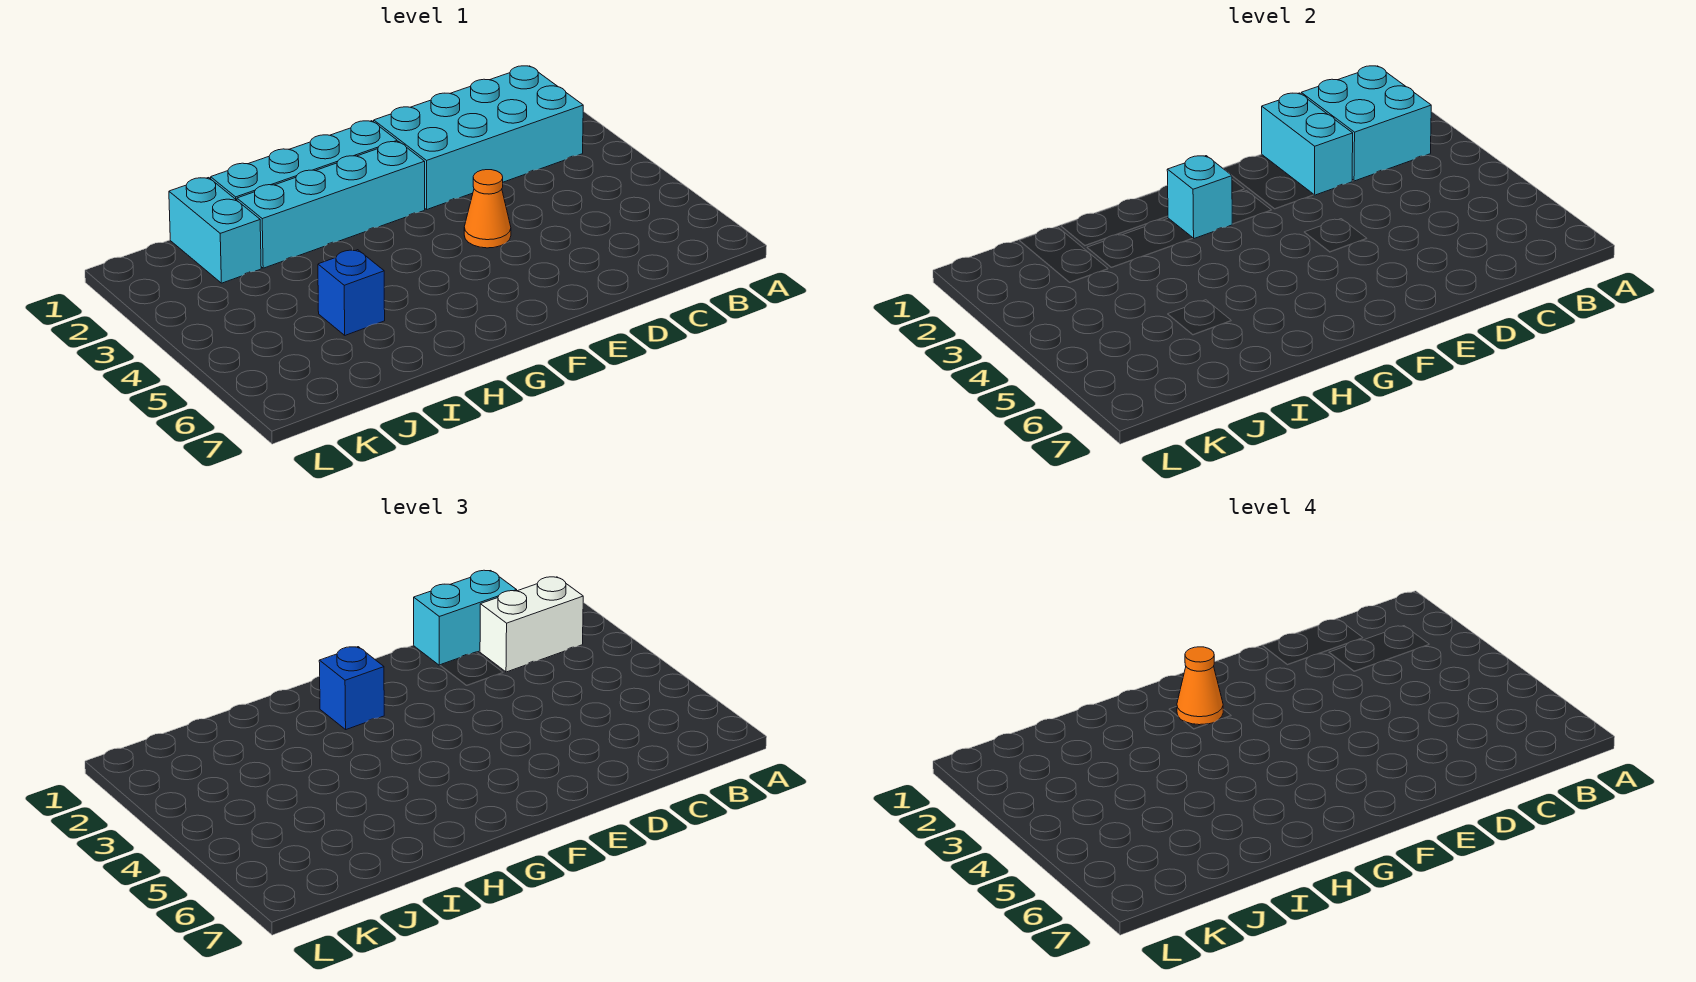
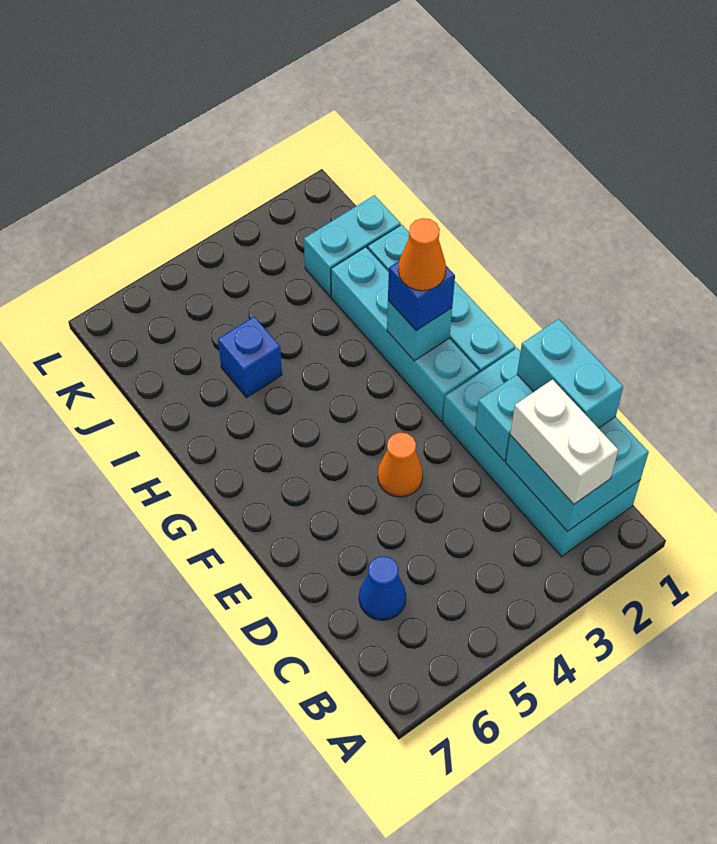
none -> blue cone C6 level 1

